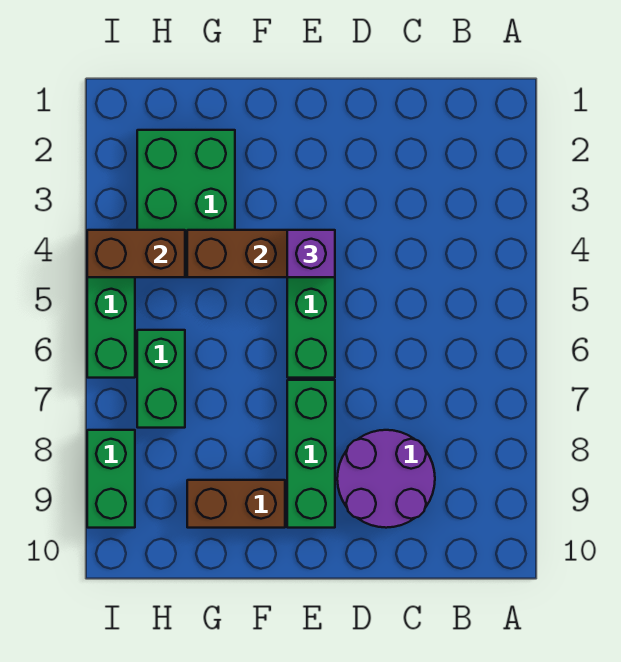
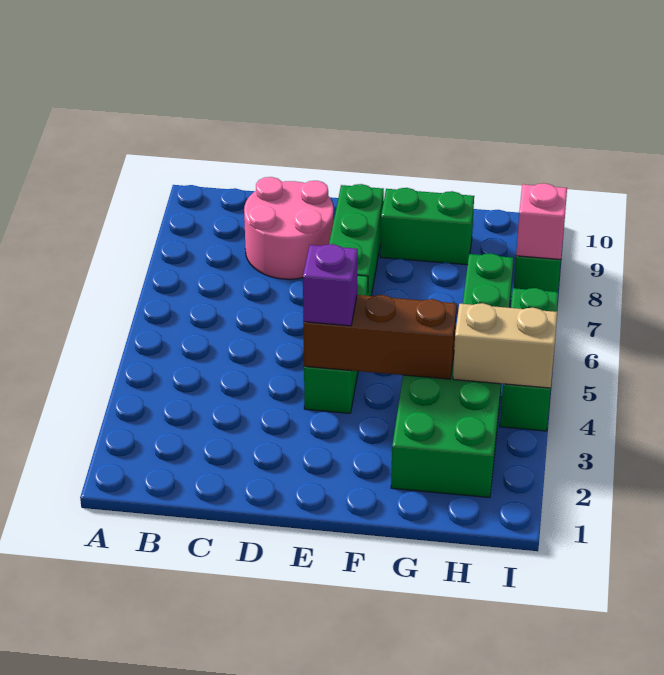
purple round brick C8:D9 level 1 -> pink round brick C8:D9 level 1
brown brick F9:G9 level 1 -> green brick F9:G9 level 1
brown brick H4:I4 level 2 -> tan brick H4:I4 level 2
none -> pink brick I8 level 2

